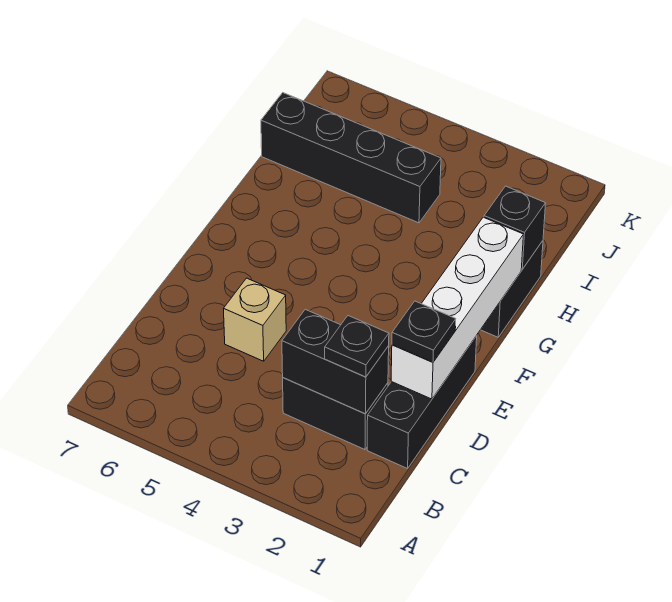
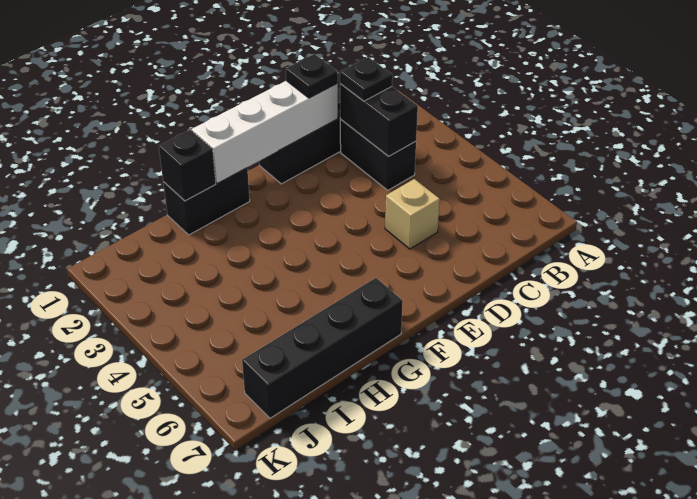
black brick I4:I7 level 1 -> black brick G7:J7 level 1

